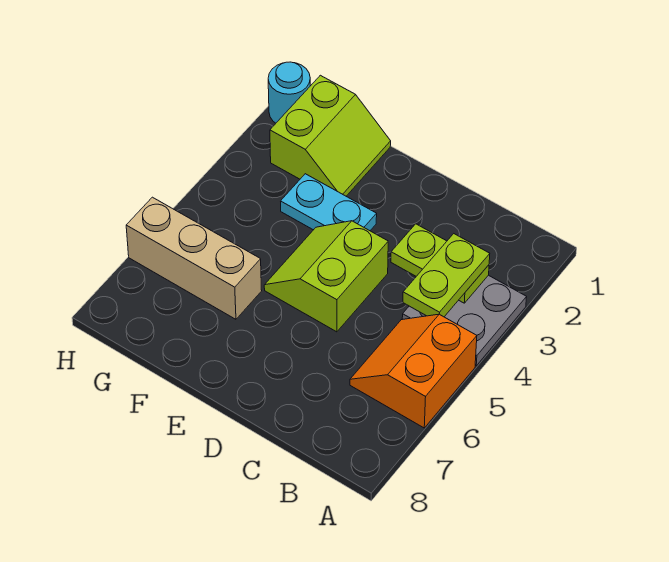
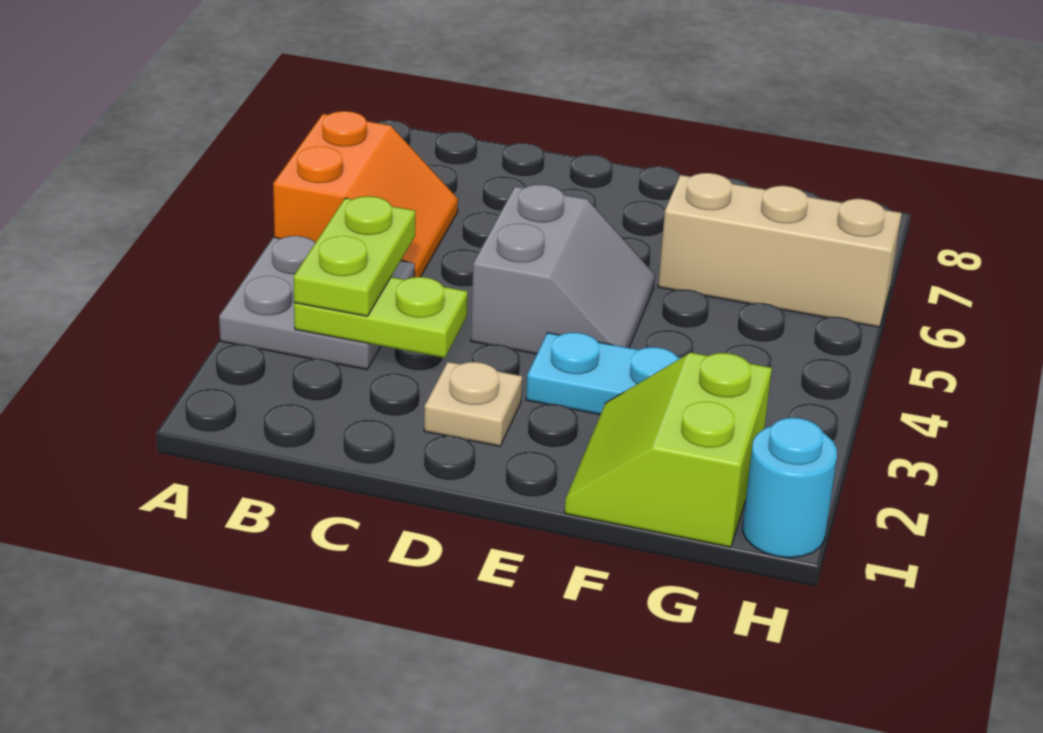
none -> tan plate D2 level 1
lime slope D4:E5 level 1 top D -> grey slope D4:E5 level 1 top D

